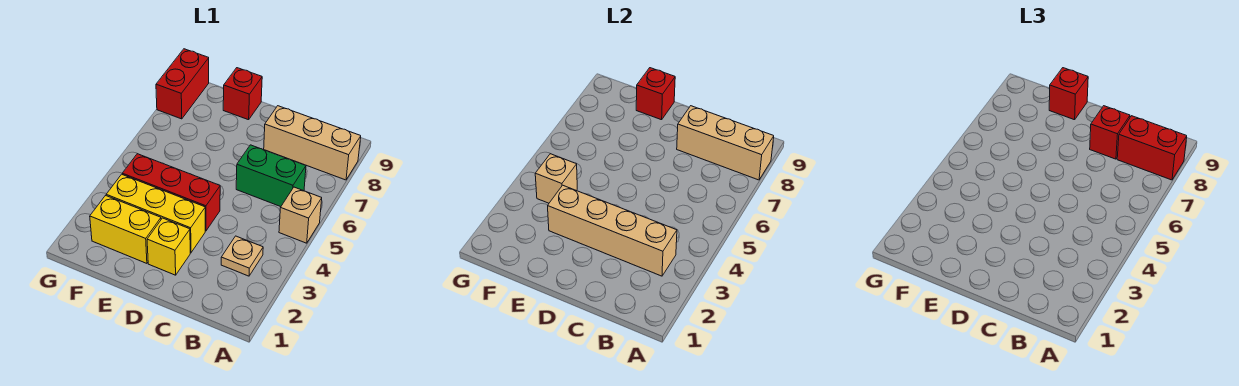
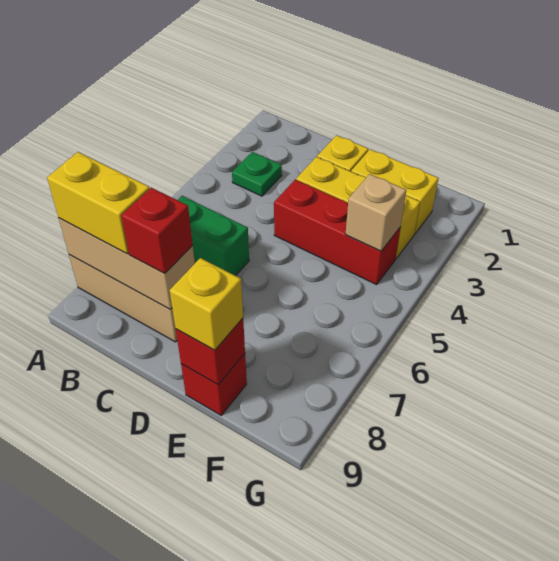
tan brick A5 level 1 -> none
red brick A8:B8 level 3 -> yellow brick A8:B8 level 3
tan plate B3 level 1 -> green plate B3 level 1
tan brick B3:E3 level 2 -> none
red brick E9 level 3 -> yellow brick E9 level 3
red brick G8:G9 level 1 -> none

